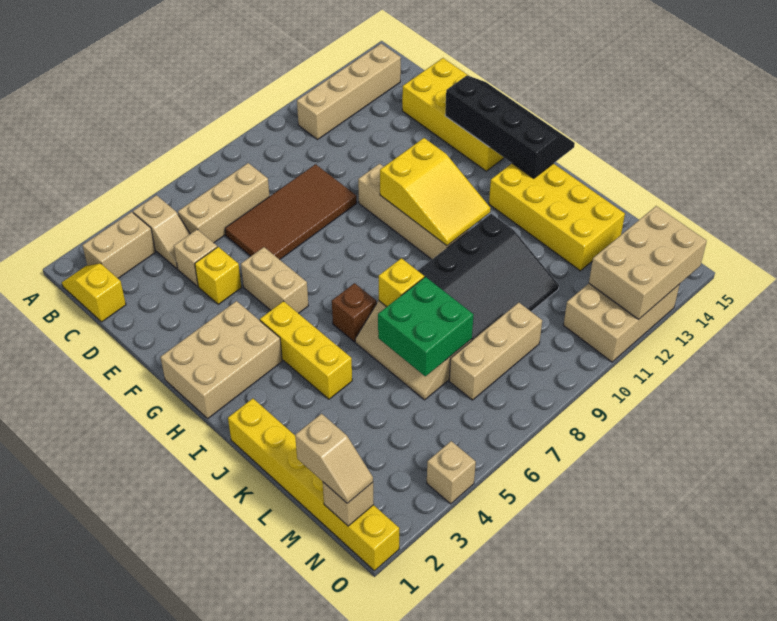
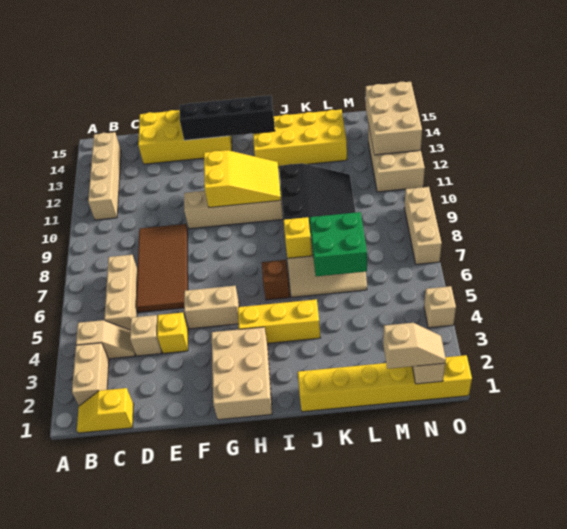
tan brick M7:M9 level 1 -> tan brick O7:O9 level 1

